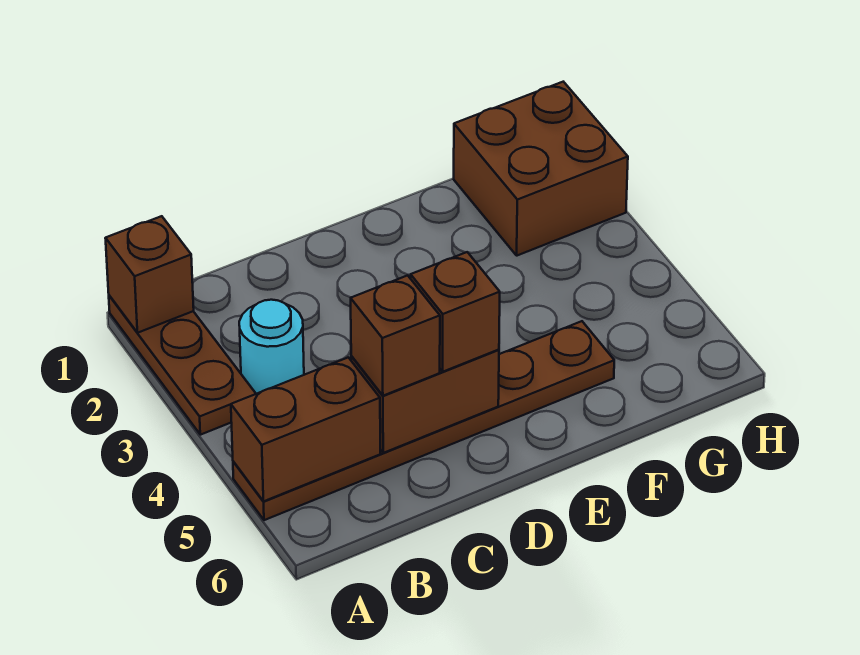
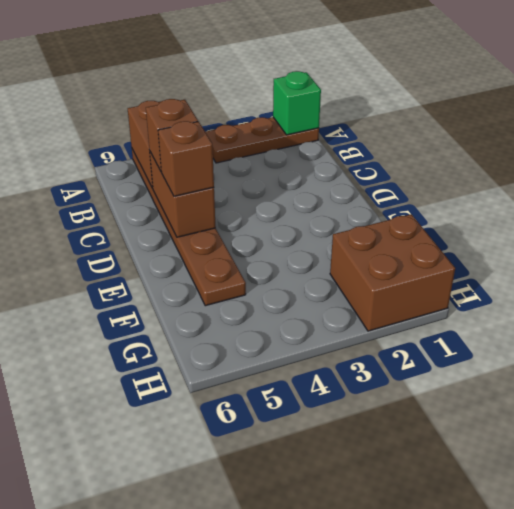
brown brick A1 level 2 -> green brick A1 level 2
cyan round brick B3 level 1 -> none

